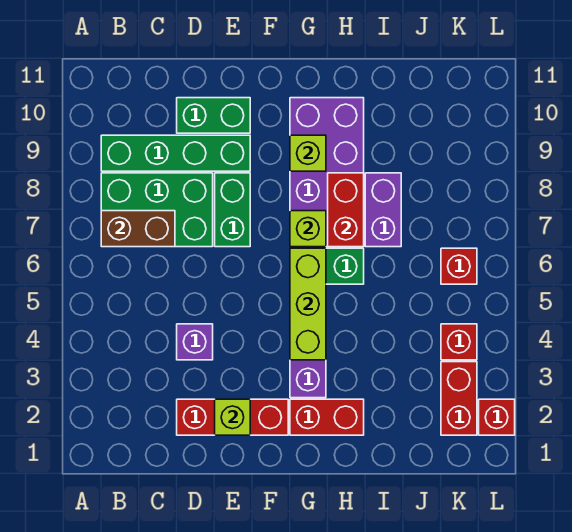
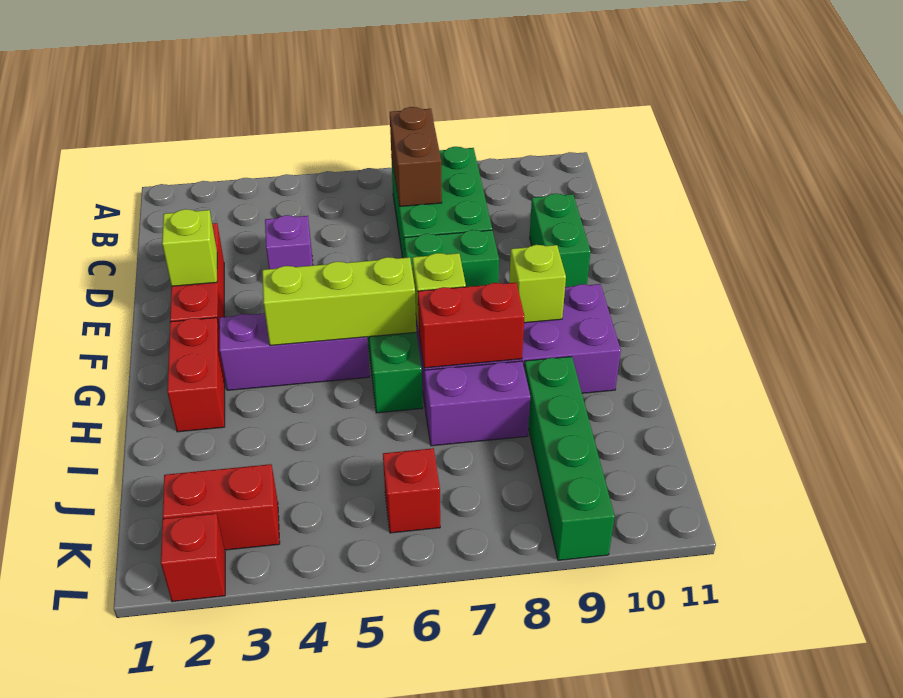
green brick B9:E9 level 1 -> green brick I9:L9 level 1
red brick K4 level 1 -> none

